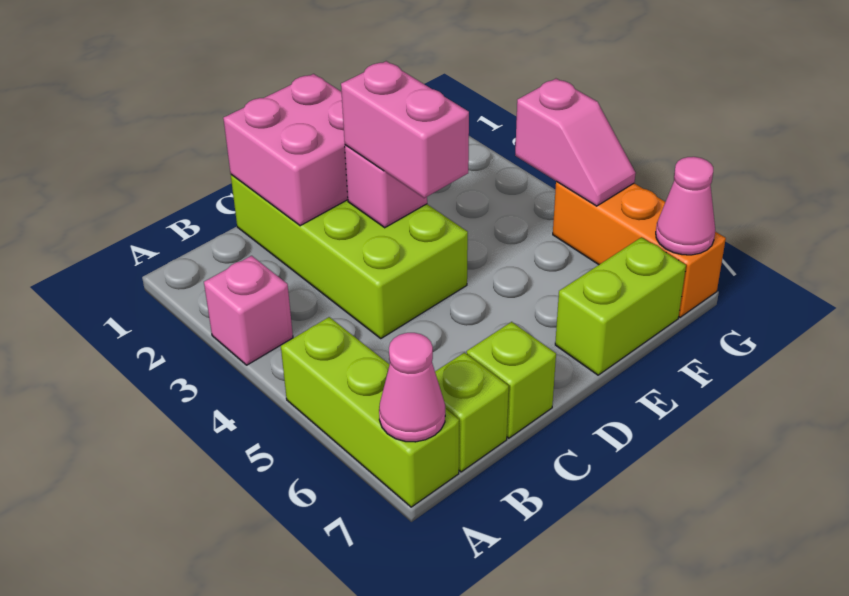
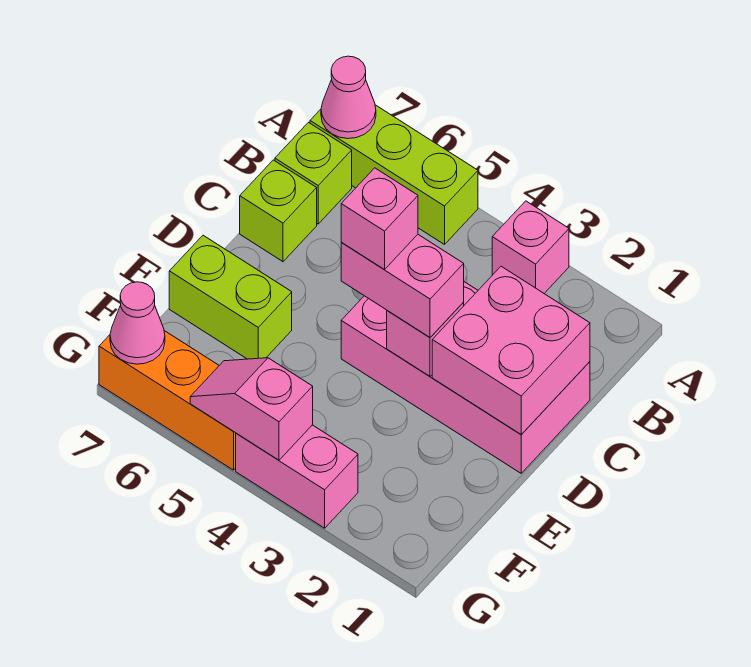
lime brick C1:D4 level 1 -> pink brick C1:D4 level 1
none -> pink brick D4 level 4
lime brick E7:F7 level 1 -> lime brick E6:E7 level 1
none -> pink brick G3:G4 level 1

